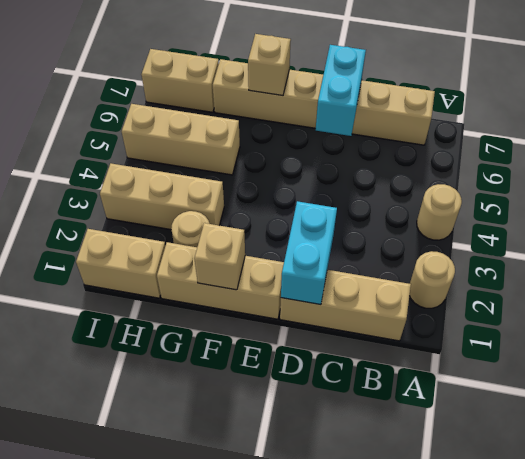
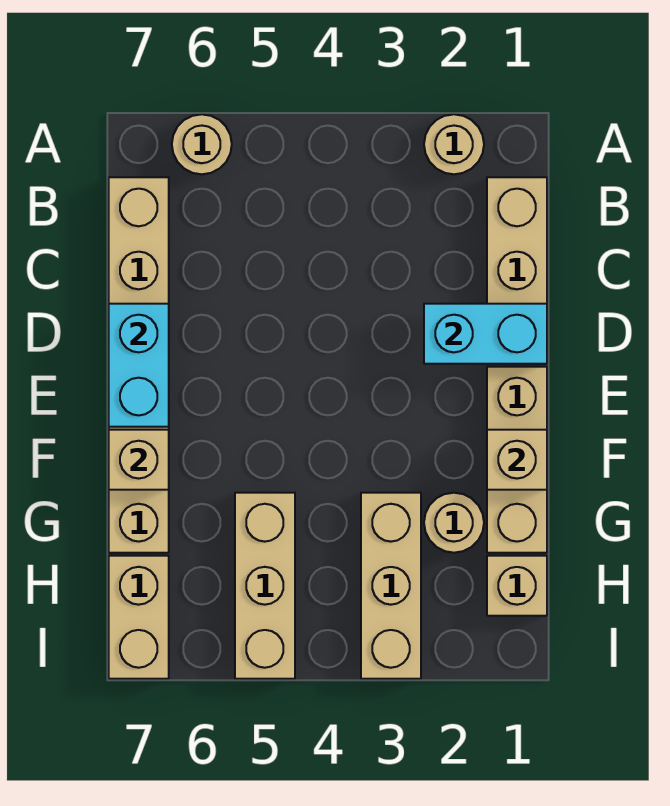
tan round brick A4 level 1 -> tan round brick A6 level 1
cyan brick D6:D7 level 2 -> cyan brick D7:E7 level 2
tan brick H1:I1 level 1 -> tan brick H1 level 1

